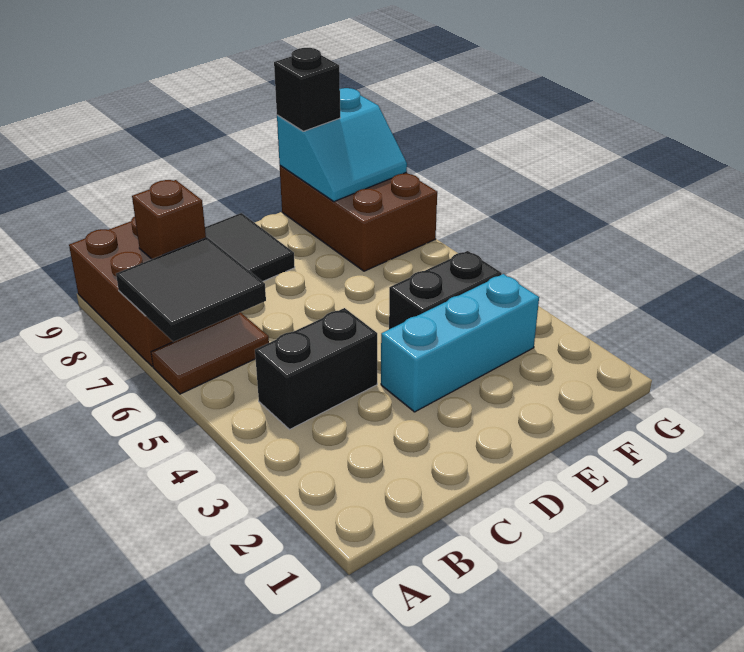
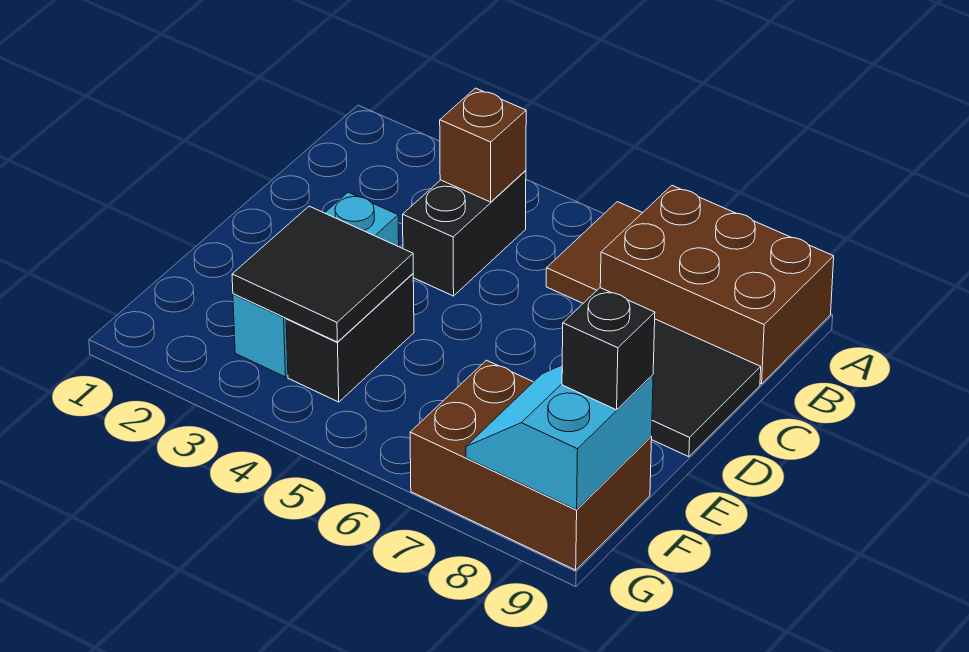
black tile A6:B7 level 2 -> black tile E3:F4 level 2
brown brick B8 level 2 -> brown brick B4 level 2

